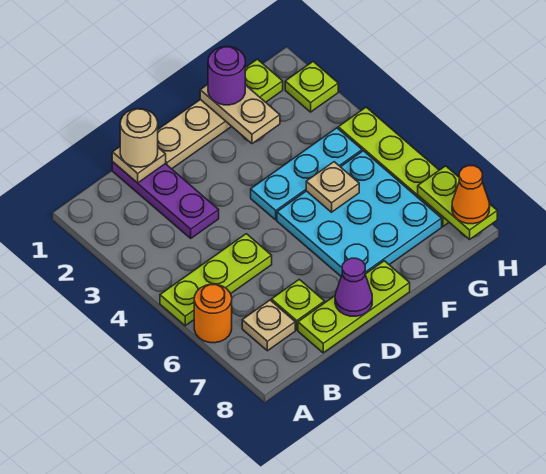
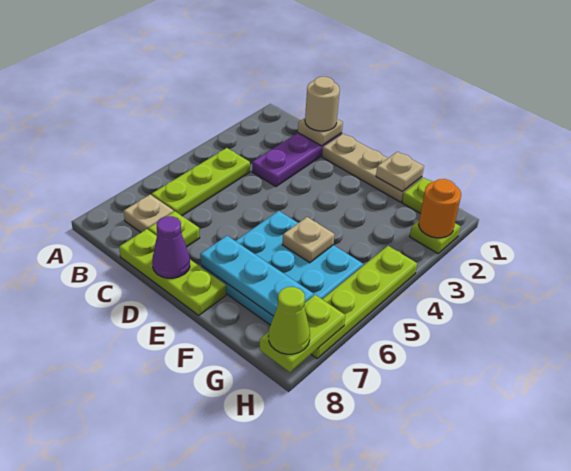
lime plate A5:C5 level 1 -> lime plate B4:B6 level 1
orange round brick A6 level 1 -> orange round brick H2 level 2
cyan plate E4:G4 level 1 -> cyan plate E7:G7 level 2
tan plate F1:F2 level 2 -> tan plate F1 level 2
purple round brick F1 level 3 -> none
orange cone H8 level 3 -> lime cone H8 level 3

